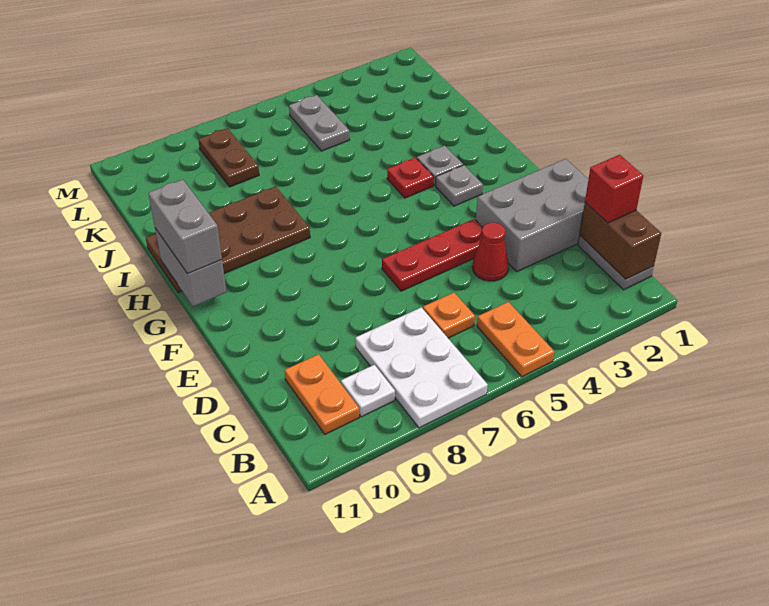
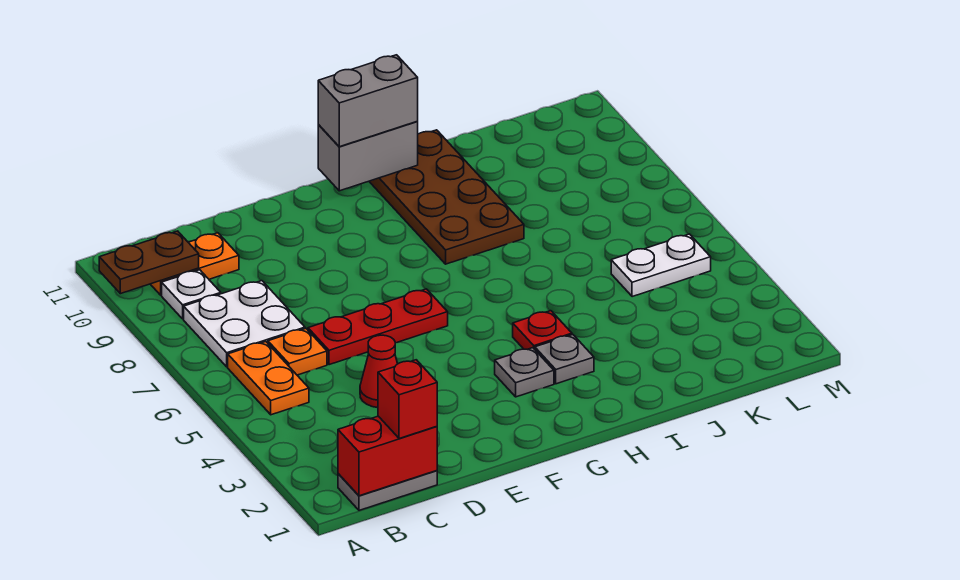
orange plate A5:B5 level 1 -> orange plate B5:B6 level 1
white plate A7:C8 level 1 -> white plate B7:C8 level 1
brown brick B1:C1 level 2 -> red brick B1:C1 level 2
grey brick D1:E3 level 1 -> none
red plate E4:E6 level 1 -> red plate D6:F6 level 1
grey plate K5:L5 level 1 -> white plate K5:L5 level 1
brown plate K8:L8 level 1 -> brown plate A10:B10 level 2

